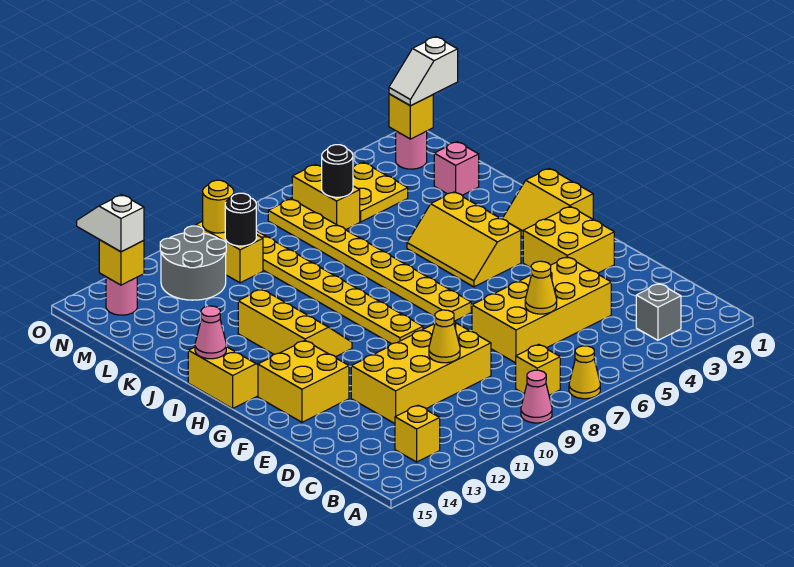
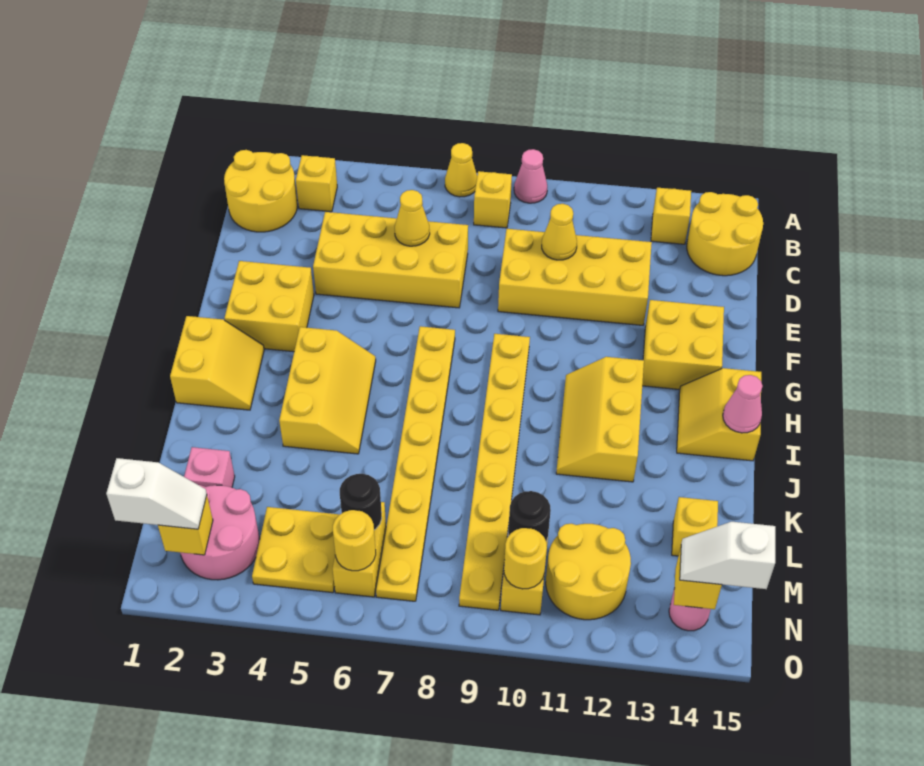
none -> yellow round brick B1:C2 level 1
grey brick B3 level 1 -> yellow brick B3 level 1
none -> yellow round brick B14:C15 level 1
none -> yellow brick L14 level 1
grey round brick M11:N12 level 1 -> yellow round brick M11:N12 level 1
pink round brick N2 level 1 -> pink round brick M2:N3 level 1
none -> yellow round brick N6 level 2
white slope N14:O14 level 3 top N -> white slope N14:N15 level 3 top 15

